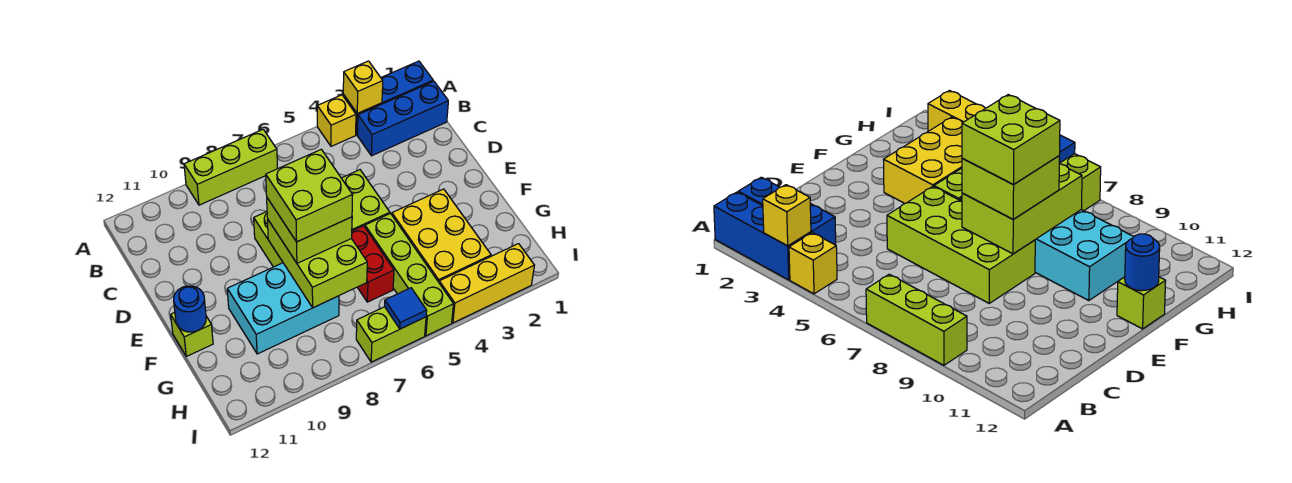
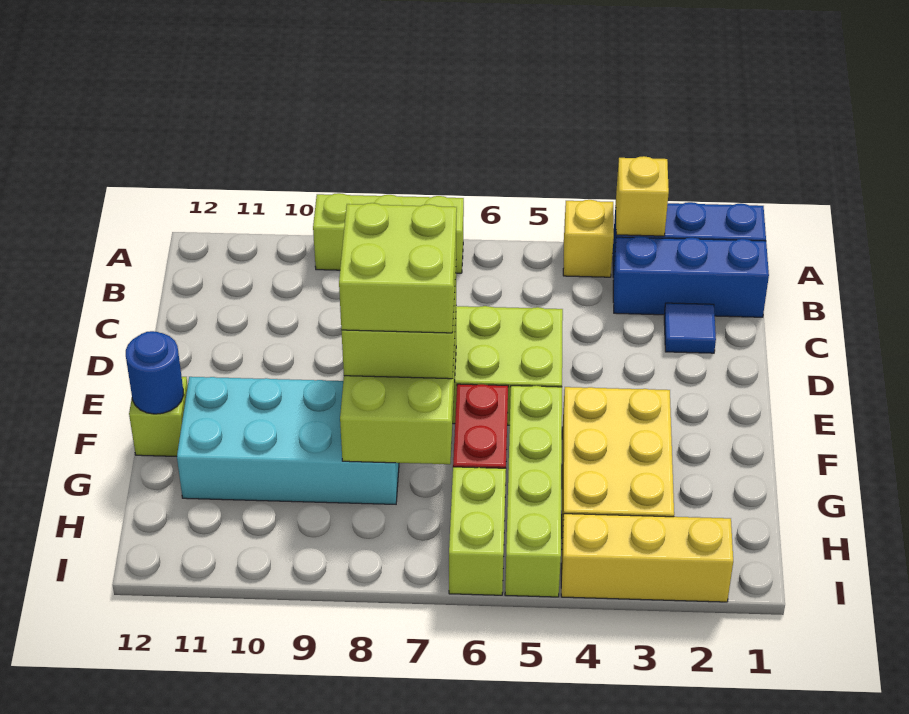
cyan brick F8:G10 level 1 -> cyan brick F8:G11 level 1
lime brick I6:I7 level 1 -> lime brick H6:I6 level 1
blue tile I6 level 2 -> blue tile C2 level 1

